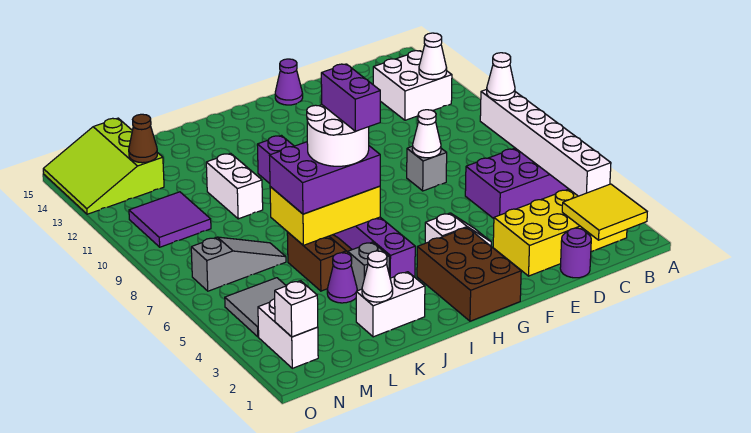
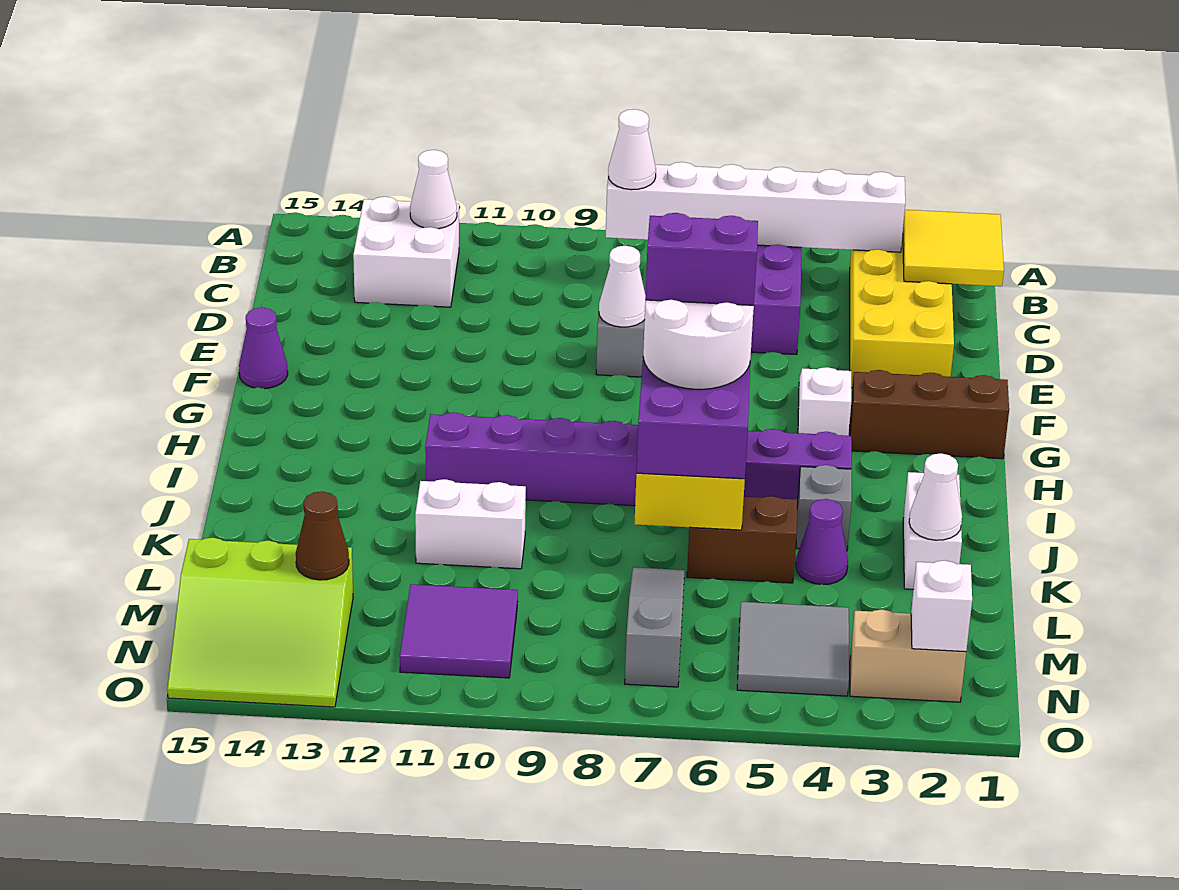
purple round brick D1 level 1 -> none
brown brick G1:H3 level 1 -> brown brick G1:G3 level 1
white brick N2:N3 level 1 -> tan brick N2:N3 level 1

